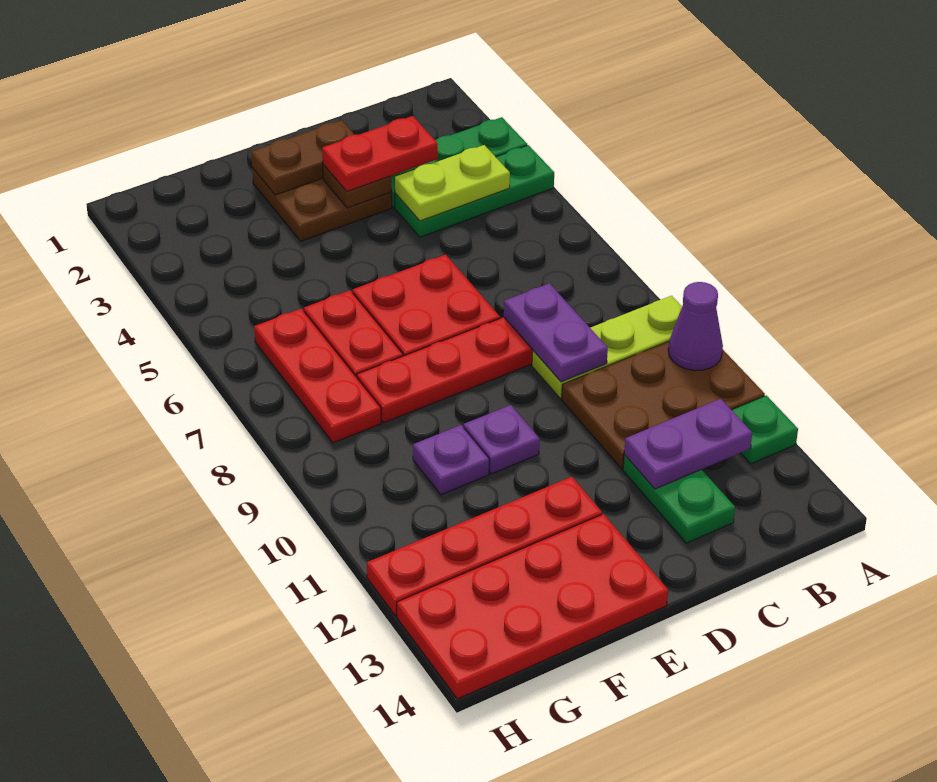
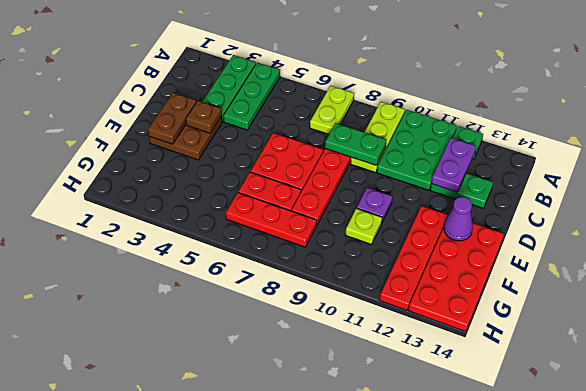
brown plate A10:C11 level 1 -> green plate A10:C11 level 1
purple cone A10 level 2 -> purple cone E13 level 2
lime plate B4:C4 level 2 -> lime plate A7:B7 level 1
red plate C3:D3 level 3 -> none
purple plate C8:C9 level 2 -> green plate C8:C9 level 2
purple plate F10 level 1 -> lime plate F10 level 1

